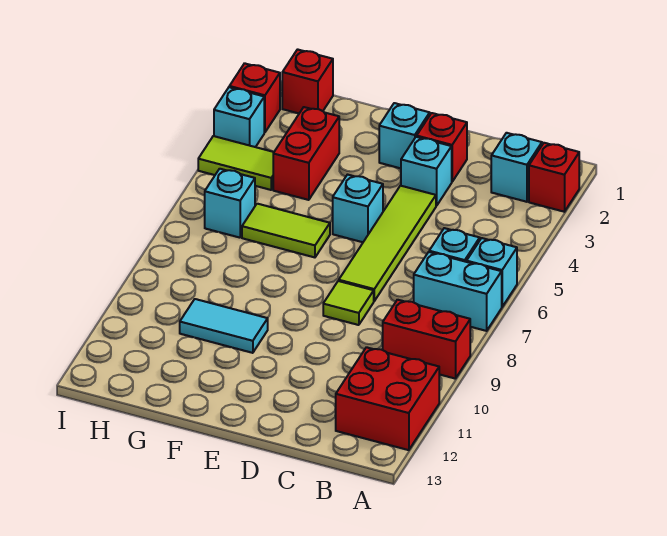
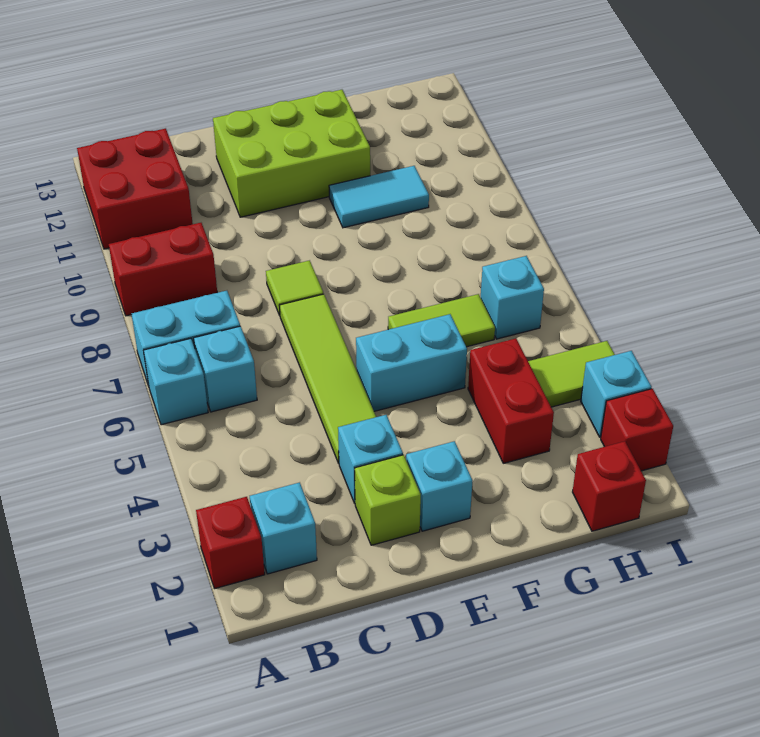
red brick D2 level 1 -> lime brick D2 level 1
none -> lime brick D11:F12 level 1
cyan brick E5 level 1 -> cyan brick E5:F5 level 1

